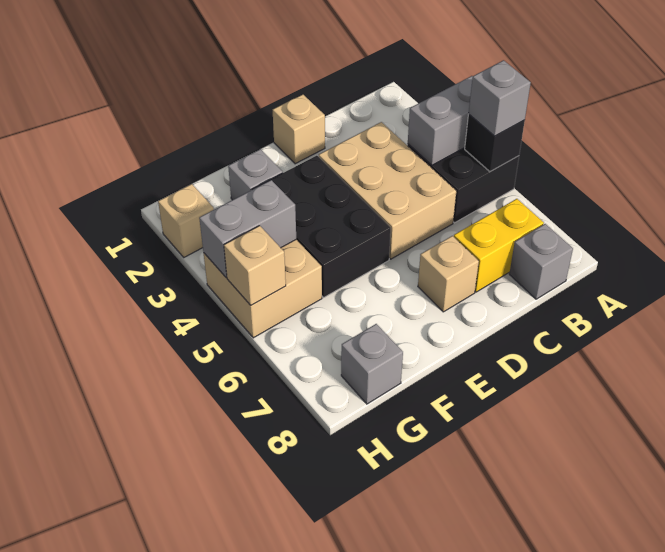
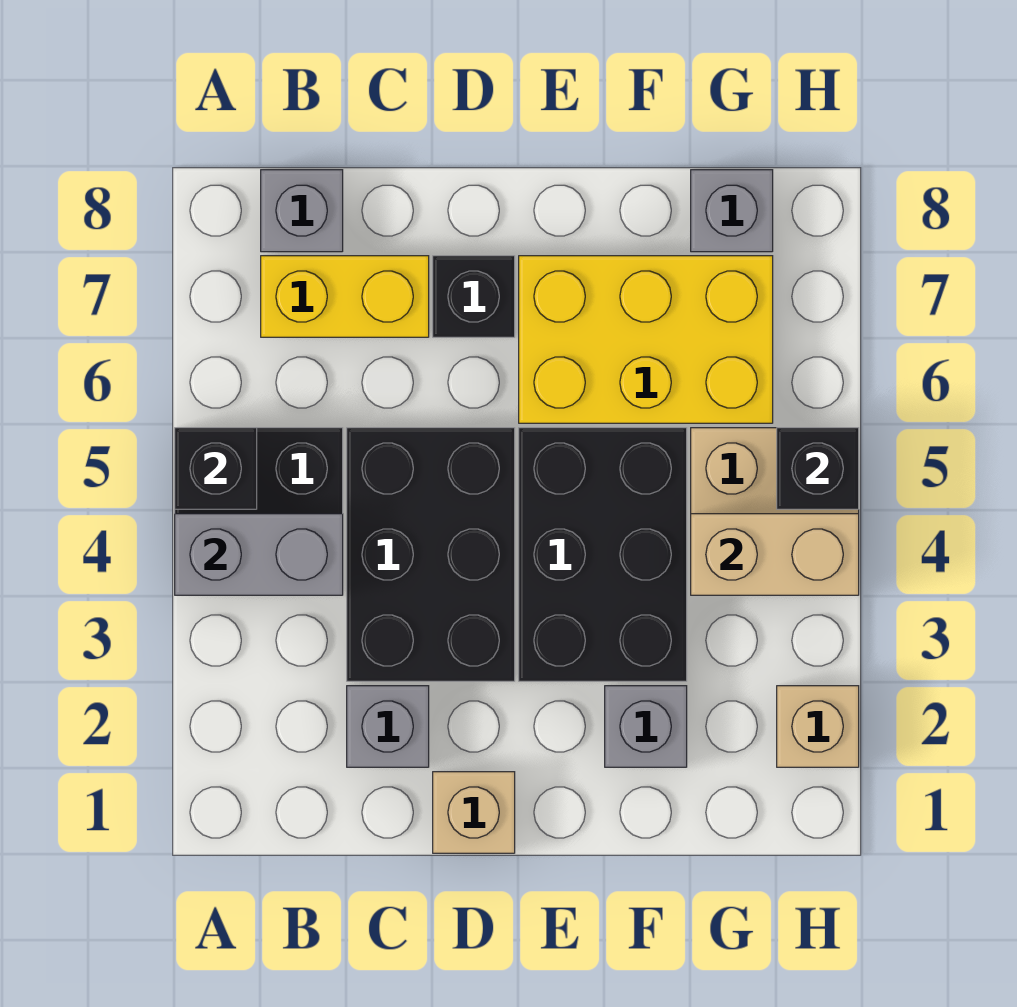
grey brick A5 level 3 -> grey brick C2 level 1
tan brick C3:D5 level 1 -> black brick C3:D5 level 1
tan brick D7 level 1 -> black brick D7 level 1
none -> yellow brick E6:G7 level 1
grey brick G4:H4 level 2 -> tan brick G4:H4 level 2
tan brick H5 level 2 -> black brick H5 level 2

